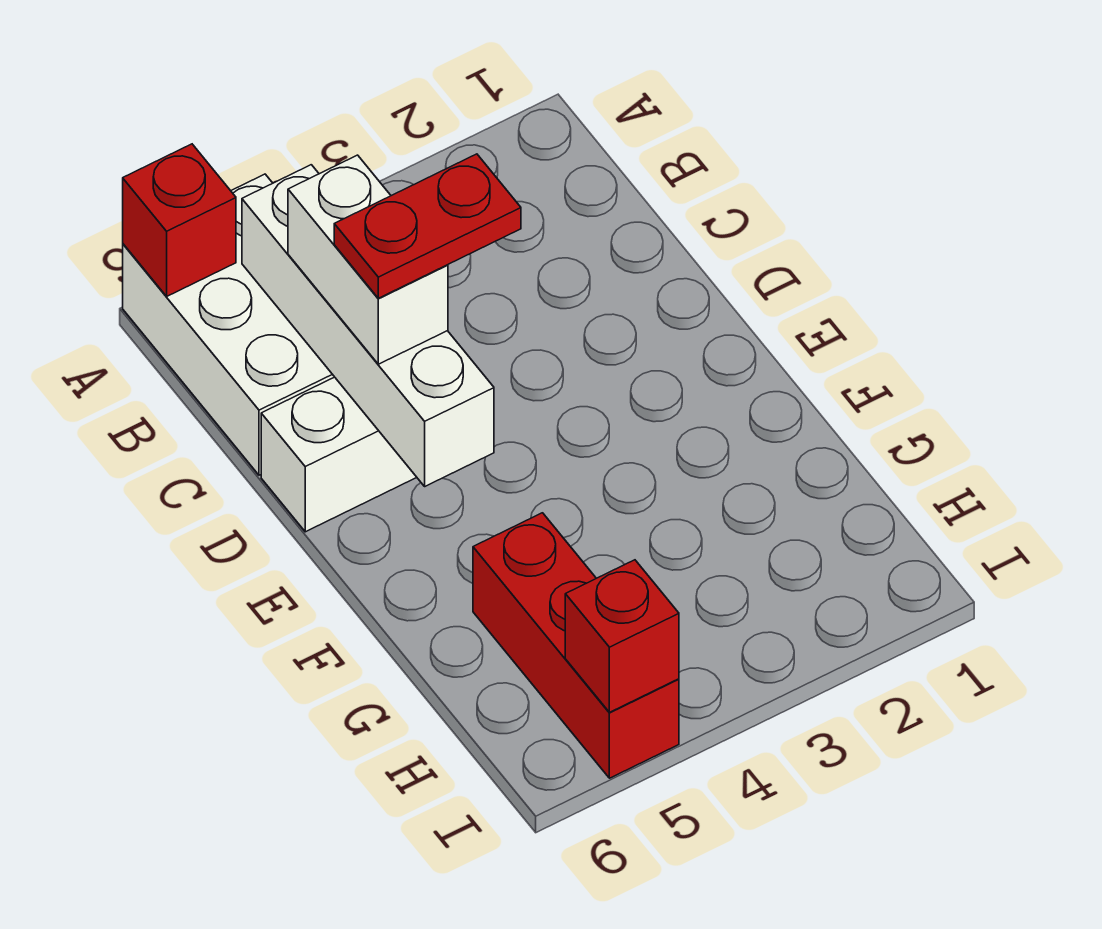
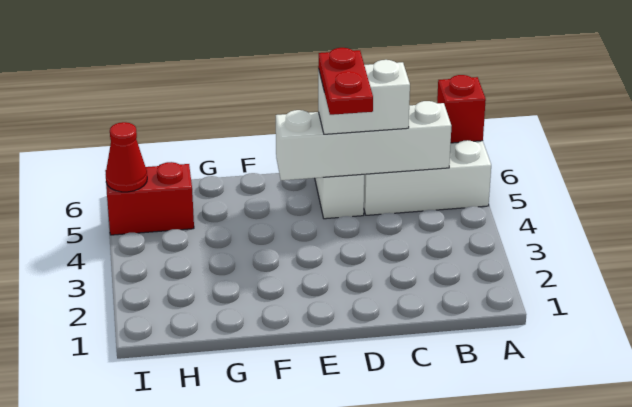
red brick G5:I5 level 1 -> red brick H5:I5 level 1
red brick I5 level 2 -> red cone I5 level 2

